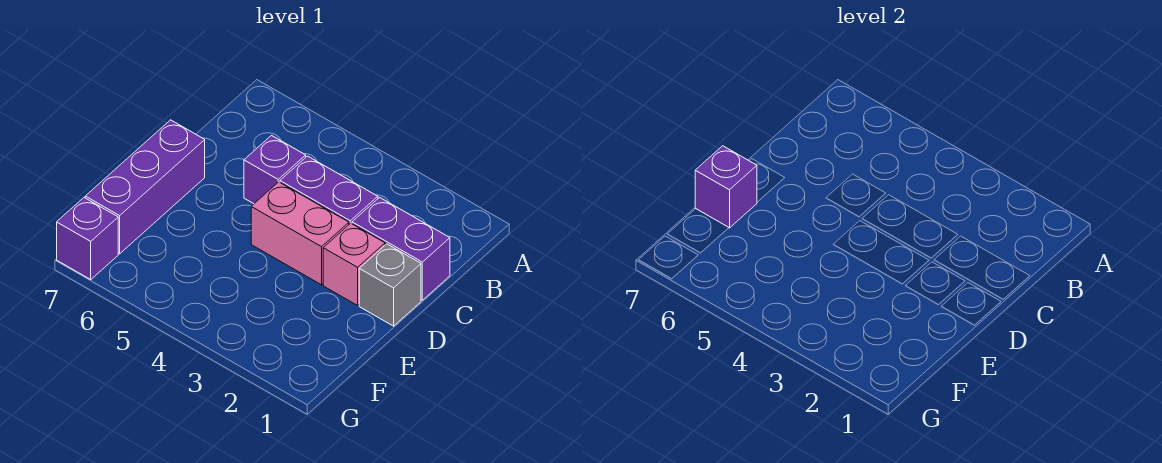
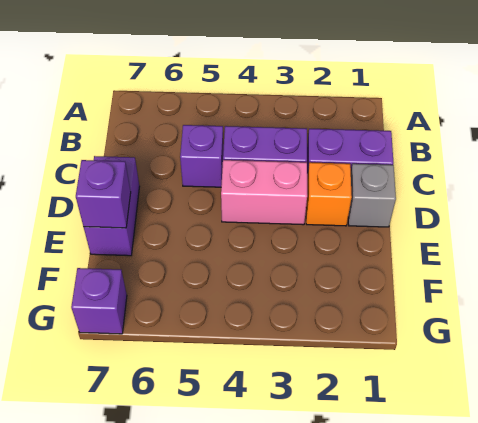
pink brick D2 level 1 -> orange brick D2 level 1
purple brick D7:F7 level 1 -> purple brick D7:E7 level 1

